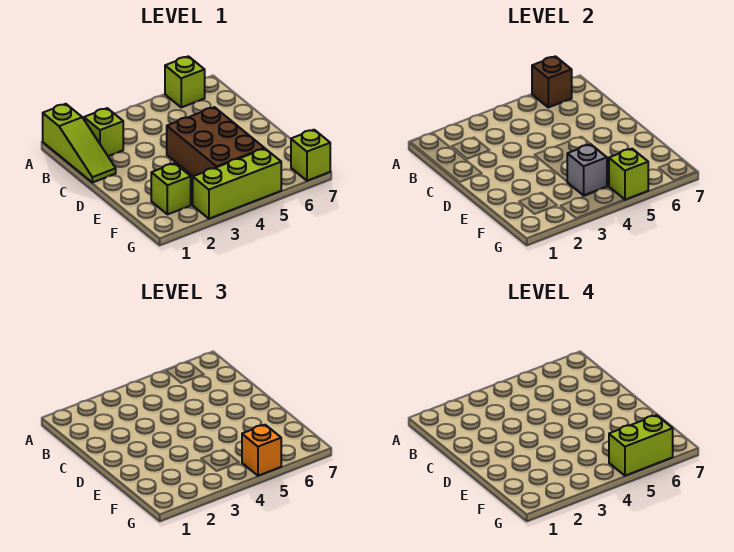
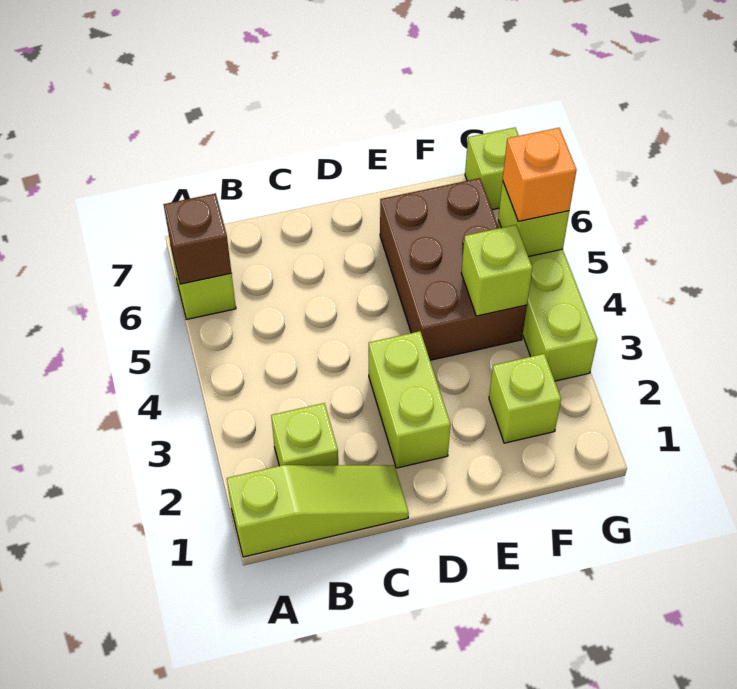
brown brick D4:F5 level 1 -> brown brick E4:F6 level 1
grey brick F4 level 2 -> lime brick F4 level 2
lime brick G5:G6 level 4 -> lime brick D2:D3 level 1

